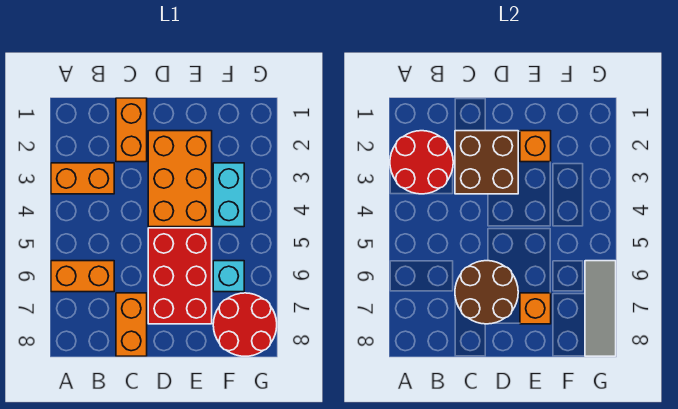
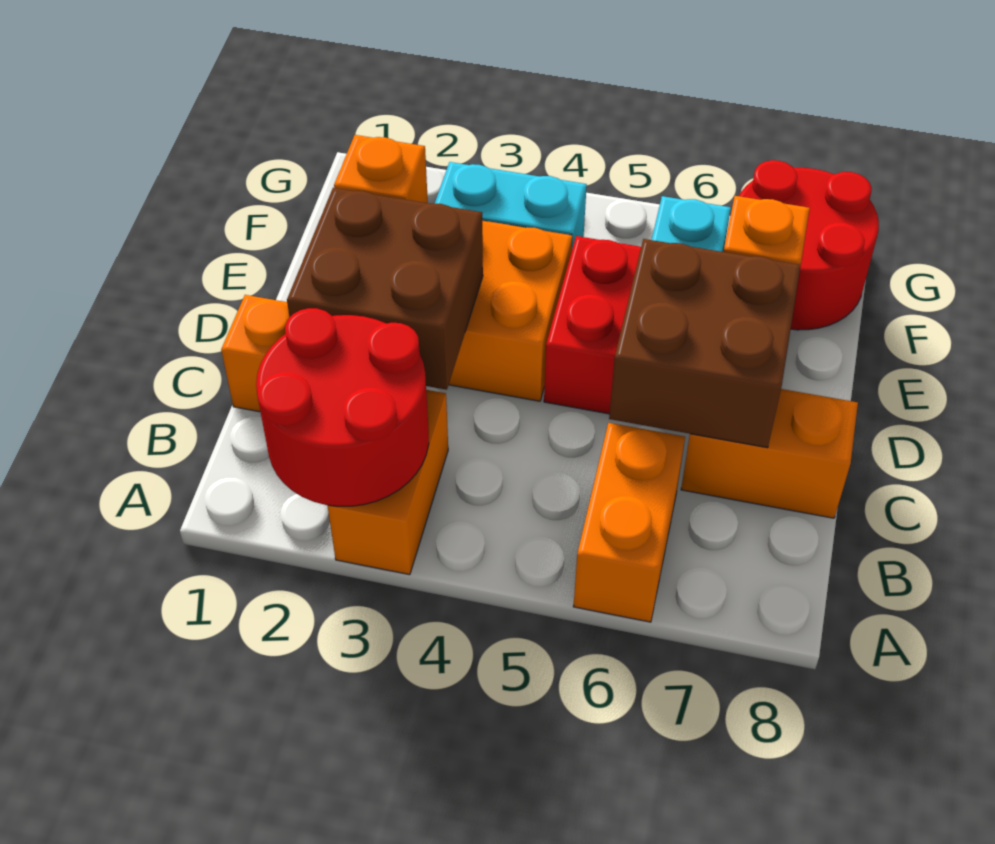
brown round brick C6:D7 level 2 -> brown brick C6:D7 level 2
grey tile G6:G8 level 2 -> none

